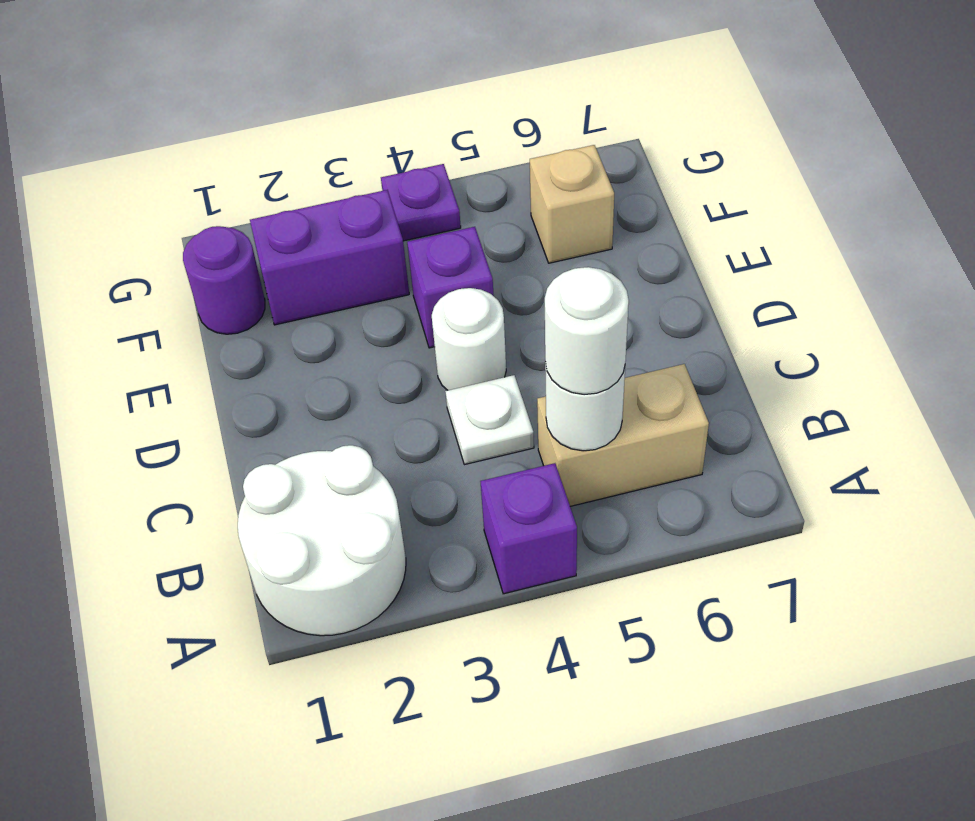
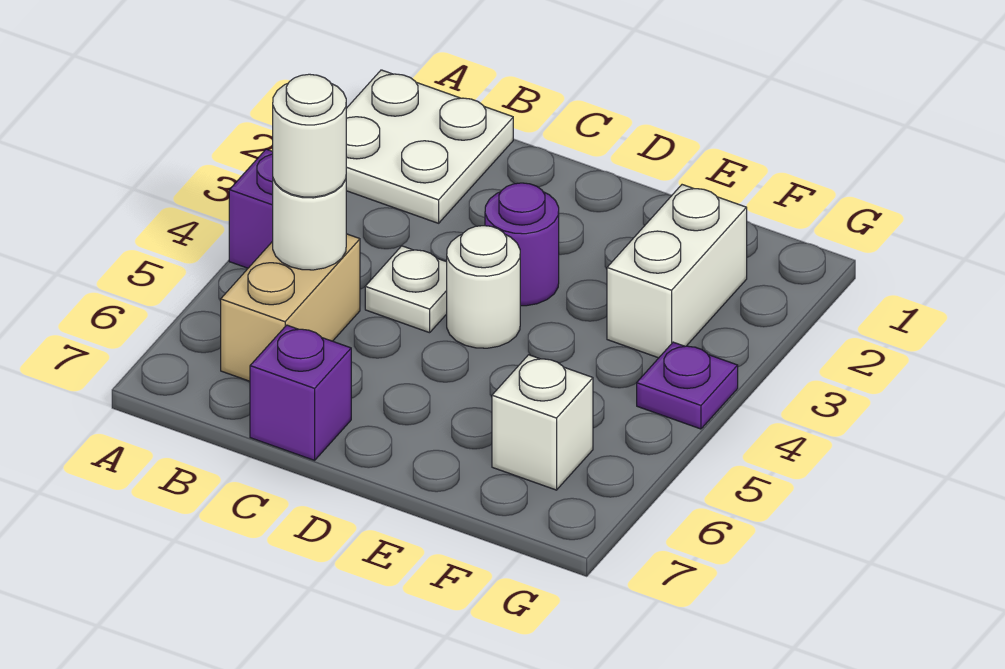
white round brick A1:B2 level 1 -> white plate A1:B2 level 1
purple brick E4 level 1 -> purple brick C7 level 1
purple round brick F1 level 1 -> purple round brick D3 level 1
purple brick F2:F3 level 1 -> white brick F2:F3 level 1
tan brick F6 level 1 -> white brick F6 level 1

